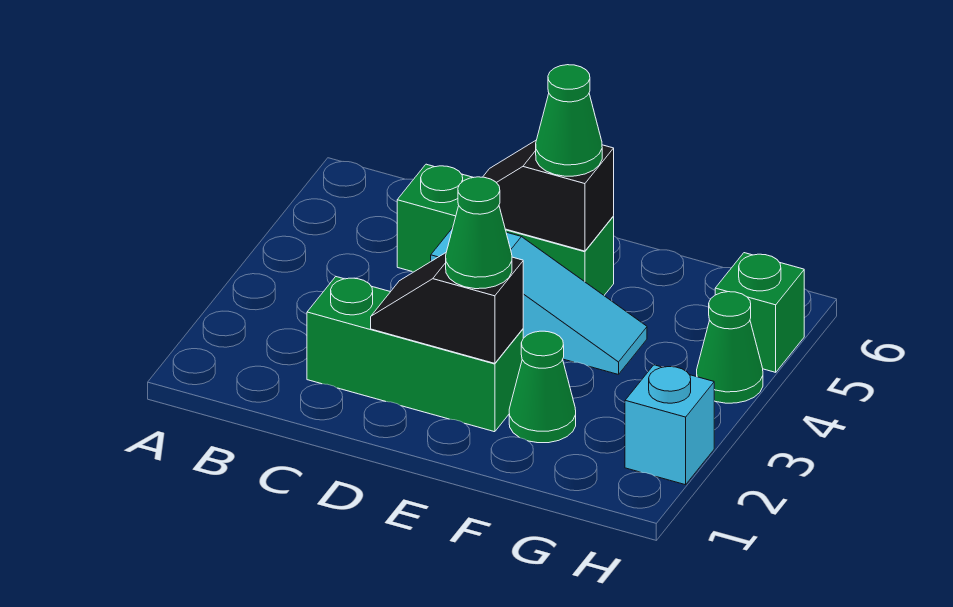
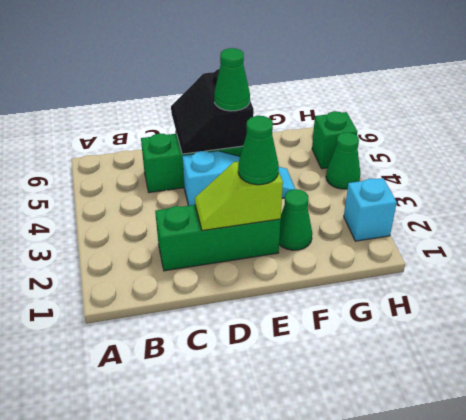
black slope D2:E2 level 2 top E -> lime slope D2:E2 level 2 top E
black slope D5:E5 level 2 top E -> black slope D5:E6 level 2 top E

